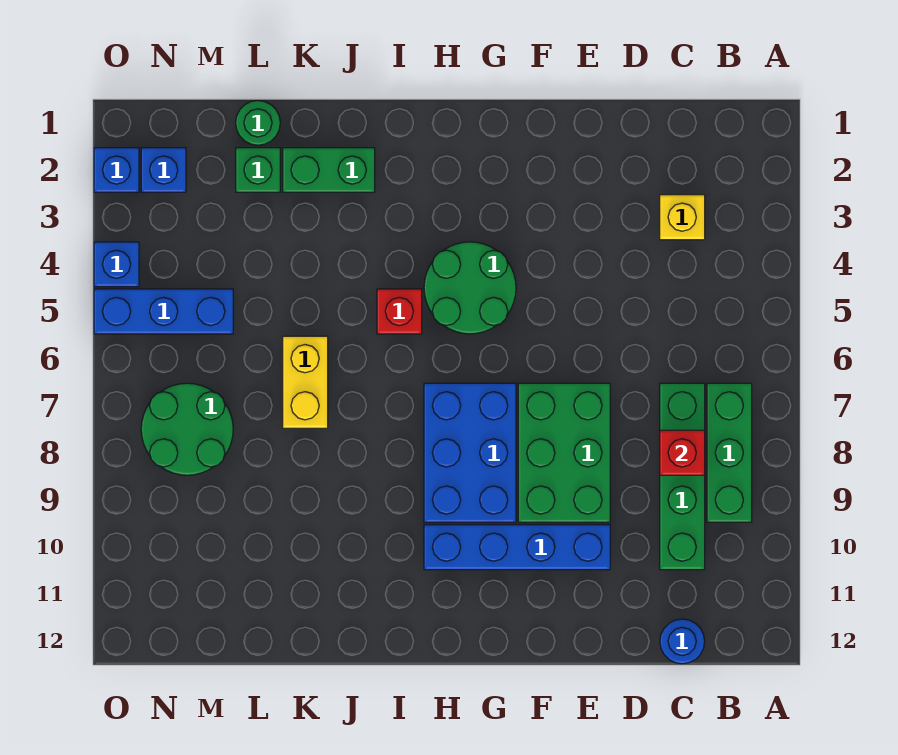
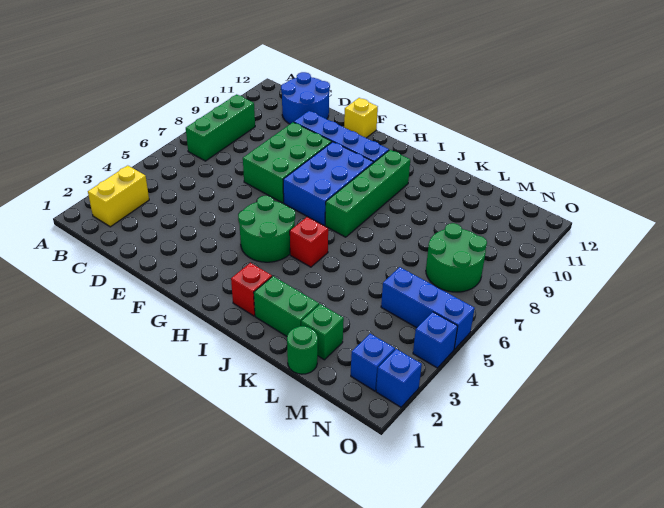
yellow brick C3 level 1 -> yellow brick F12 level 1
green brick C7:C10 level 1 -> green brick I7:I10 level 1
red brick C8 level 2 -> red brick I2 level 1
blue round brick C12 level 1 -> blue round brick C11:D12 level 1
yellow brick K6:K7 level 1 -> yellow brick B2:B3 level 1

